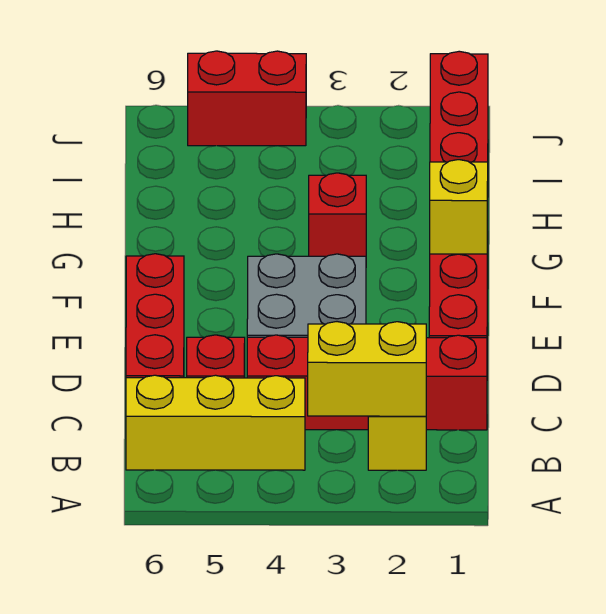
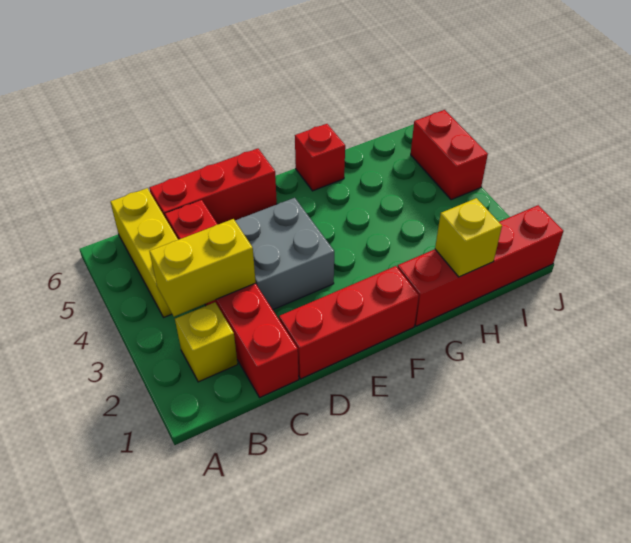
yellow brick B2:B3 level 2 -> yellow brick B3:C3 level 2
yellow brick F1 level 2 -> yellow brick H1 level 2
red brick G3 level 1 -> red brick G6 level 1

